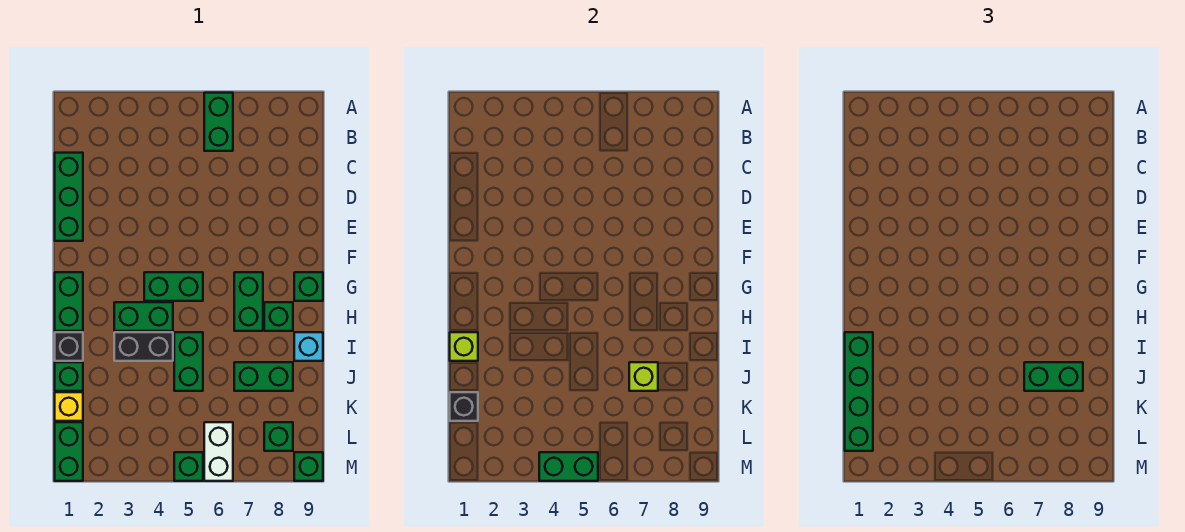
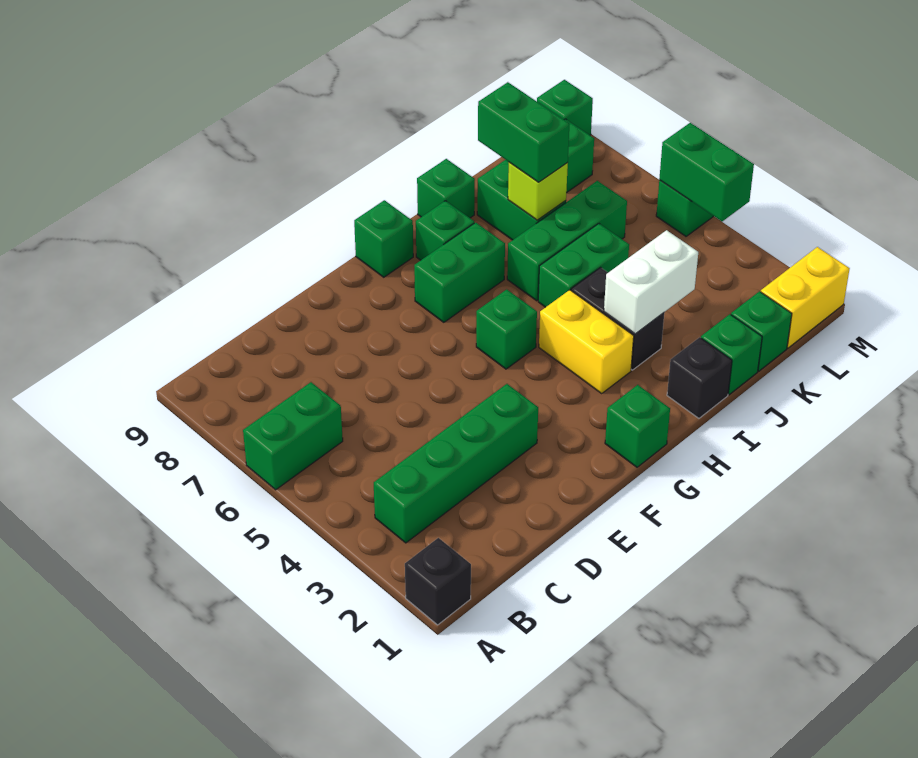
green brick C1:E1 level 1 -> green brick I6:K6 level 1
green brick G1:H1 level 1 -> green brick G1 level 1
green brick G4:G5 level 1 -> green brick G5 level 1
green brick H3:H4 level 1 -> yellow brick H3:H4 level 1
lime brick I1 level 2 -> none
green brick I1:L1 level 3 -> green brick B3:E3 level 1
cyan brick I9 level 1 -> green brick I9 level 1
yellow brick K1 level 1 -> green brick K1 level 1
black brick K1 level 2 -> black brick A1 level 1
green brick L1:M1 level 1 -> yellow brick L1:M1 level 1
white brick L6:M6 level 1 -> white brick I3:J3 level 2

